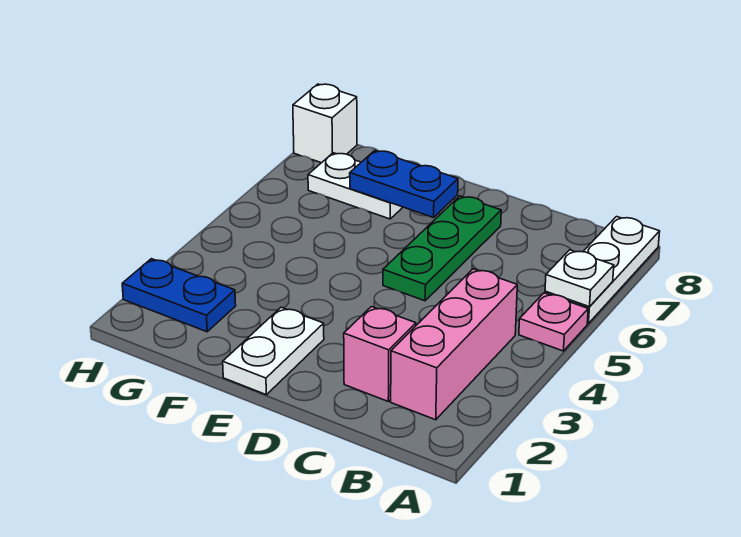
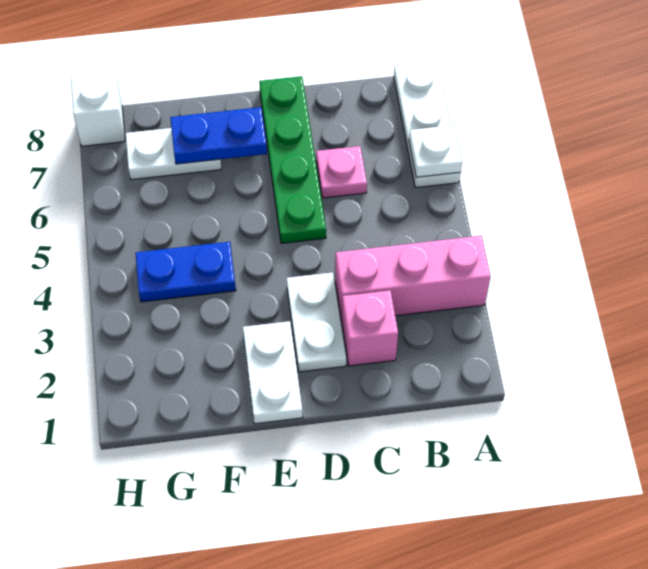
pink plate A5 level 1 -> pink plate C6 level 1
pink brick B2:B4 level 1 -> pink brick A3:C3 level 1
none -> white plate D2:D3 level 1
green plate D5:D7 level 1 -> green plate D5:D8 level 1
blue plate G2:H2 level 1 -> blue plate F4:G4 level 1

